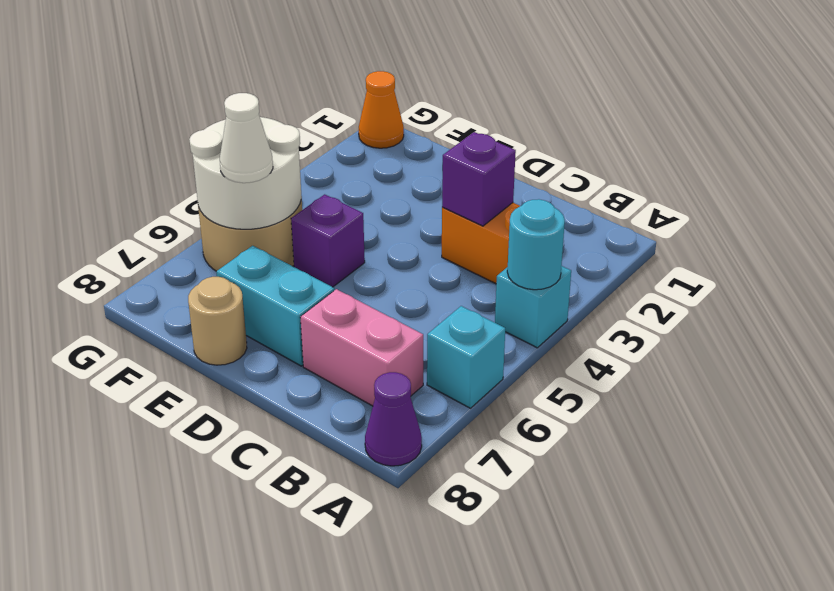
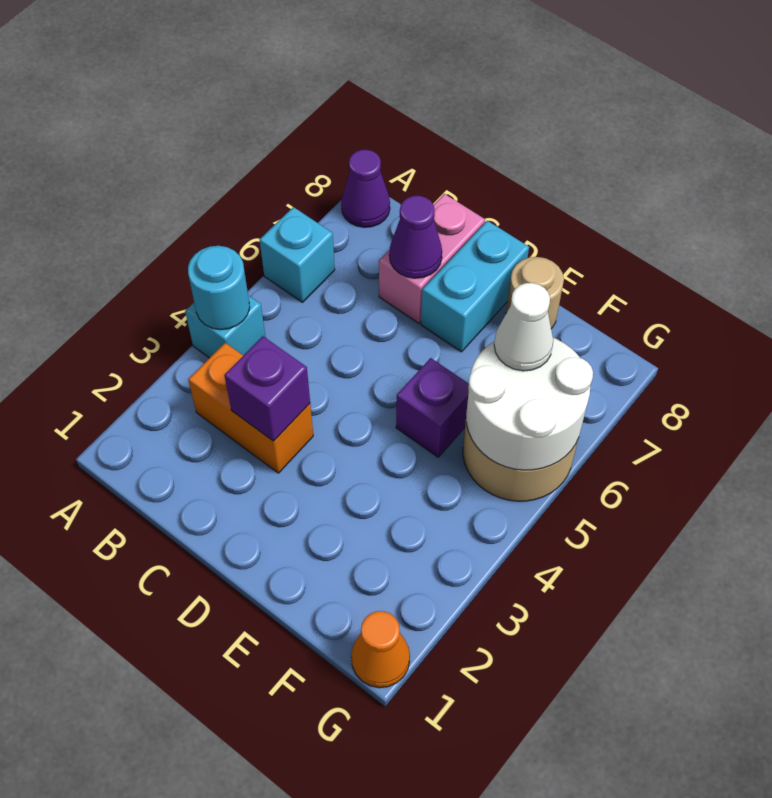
pink brick B7:C7 level 1 -> pink brick C7:C8 level 1
none -> purple cone C7 level 2
cyan brick D7:E7 level 1 -> cyan brick D7:D8 level 1

